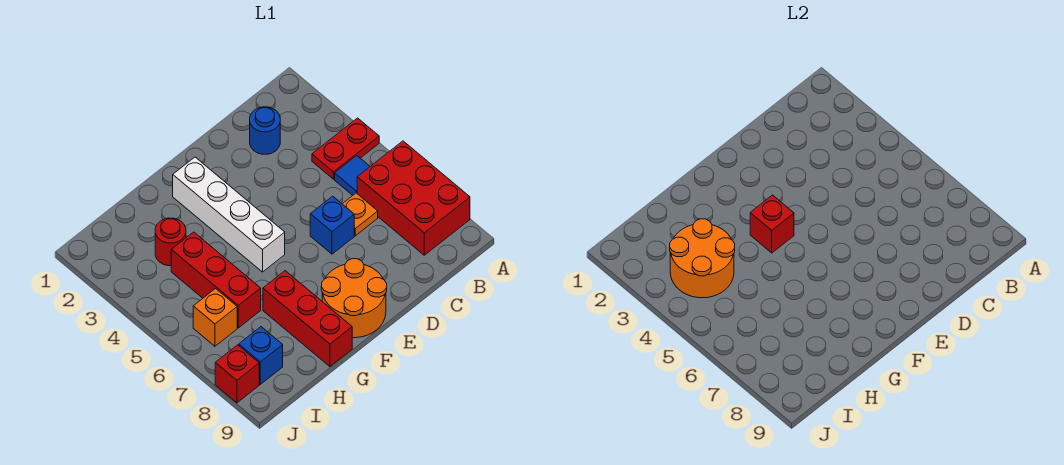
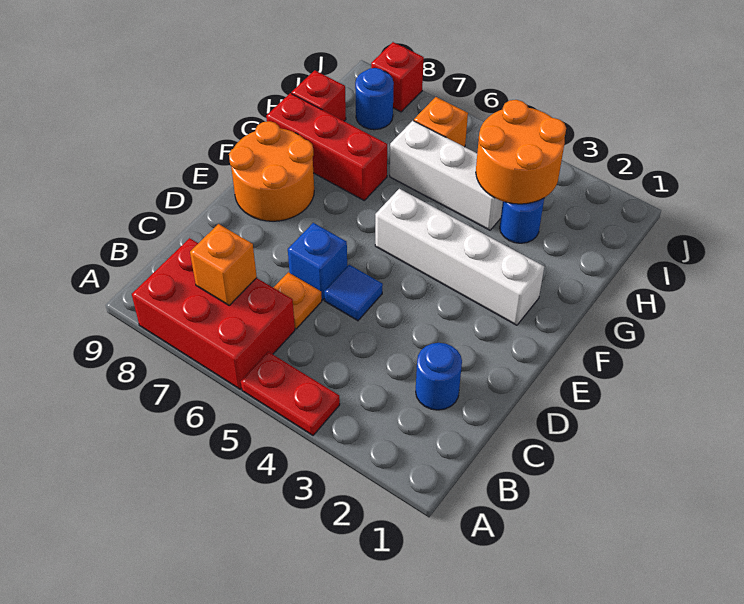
red plate A4:B4 level 1 -> red plate A4:A5 level 1
blue tile B5 level 1 -> blue tile D5 level 1
none -> orange brick B7 level 2
red brick F4 level 2 -> red brick H9 level 1
red round brick H3 level 1 -> blue round brick H3 level 1
red brick H4:H6 level 1 -> white brick H4:H6 level 1
blue brick I8 level 1 -> blue round brick I8 level 1

